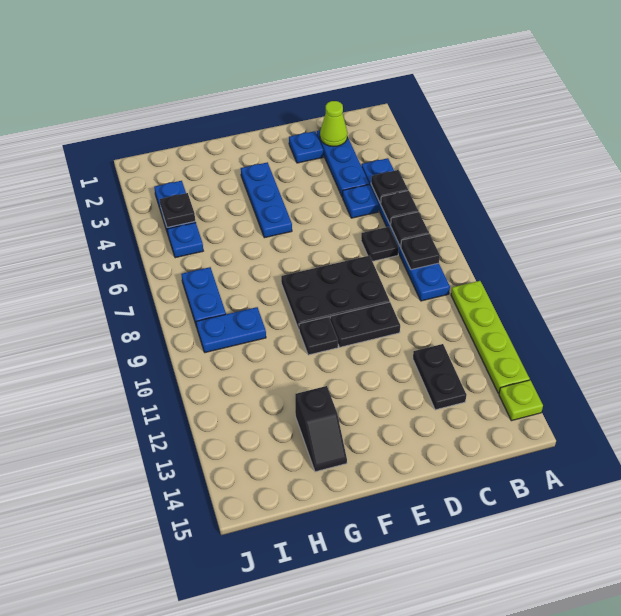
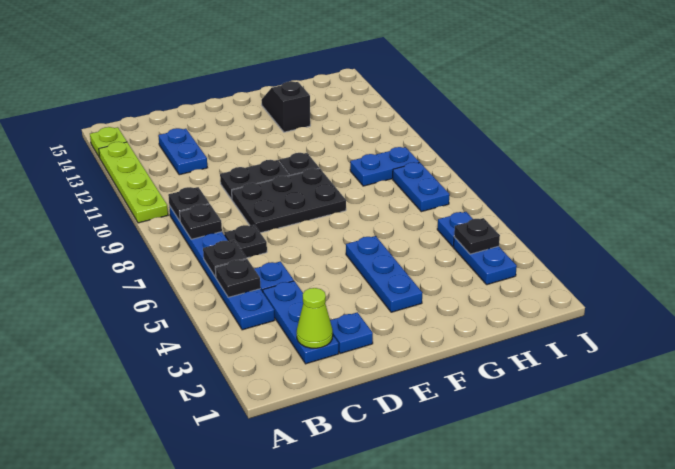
black plate B7 level 2 -> black plate B9 level 2
black plate C12:C13 level 1 -> blue plate C12:C13 level 1

